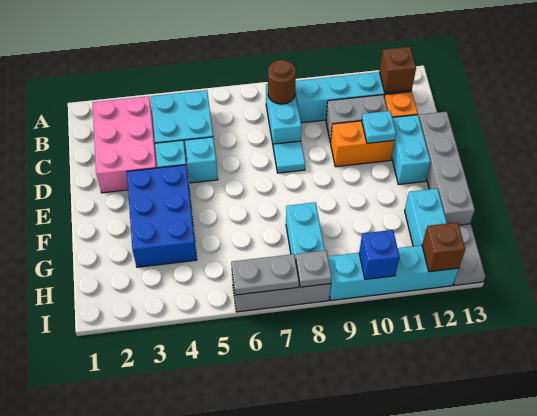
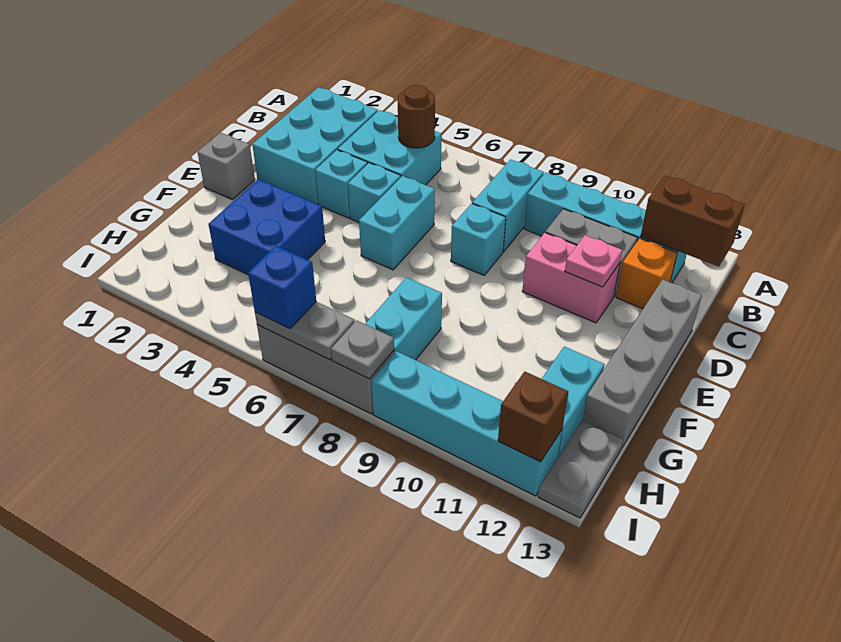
pink brick B2:D3 level 1 -> cyan brick B2:D3 level 1
brown round brick B8 level 2 -> brown round brick B5 level 2
brown brick B12 level 2 -> brown brick B12:B13 level 2
cyan tile D8 level 1 -> cyan brick D8 level 1
orange brick D10:D11 level 1 -> pink brick D10:D11 level 1
cyan plate D11 level 2 -> pink plate D11 level 2
cyan brick D12:E12 level 1 -> cyan brick D6:E6 level 1
none -> grey brick E1 level 1
blue brick E3:G4 level 1 -> blue brick F3:G4 level 1
blue brick I10 level 2 -> blue brick I6 level 3

